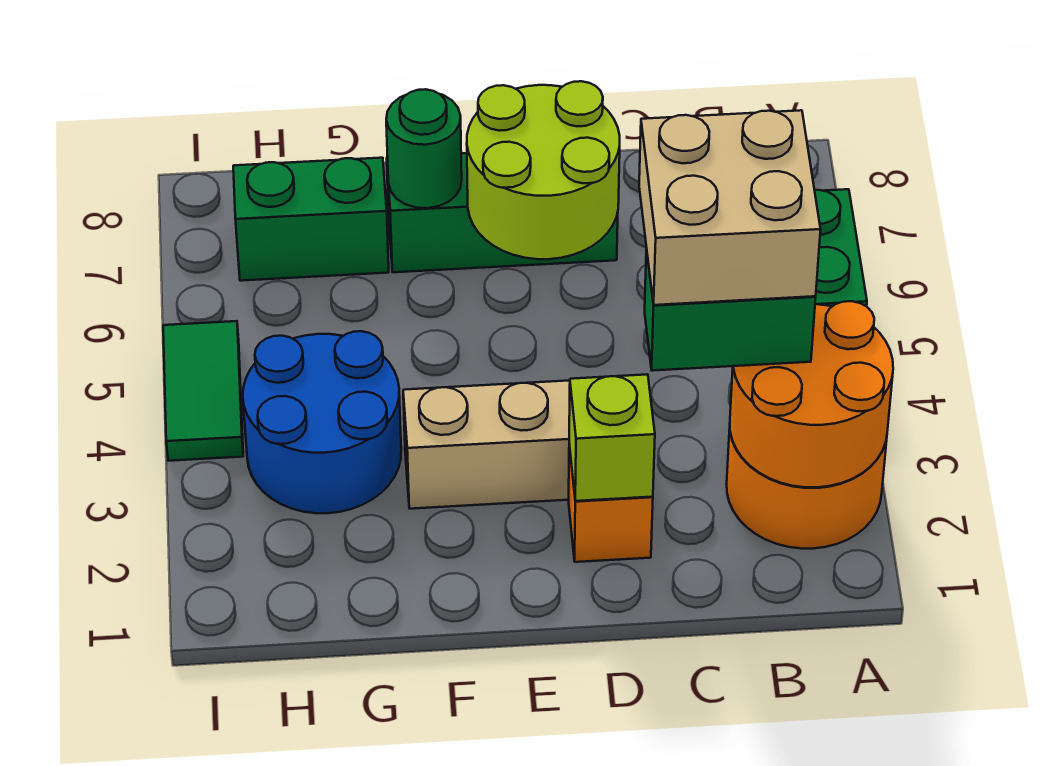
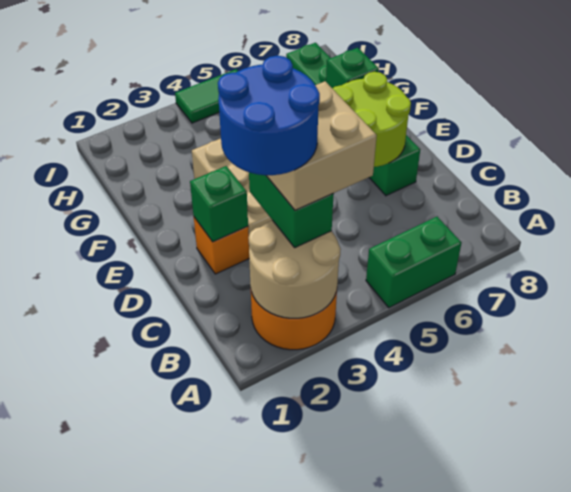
orange round brick A2:B3 level 2 -> tan round brick A2:B3 level 2
lime brick D2 level 2 -> green brick D2 level 2
green round brick F7 level 2 -> green brick F7 level 2
blue round brick G3:H4 level 1 -> blue round brick B2:C3 level 5

